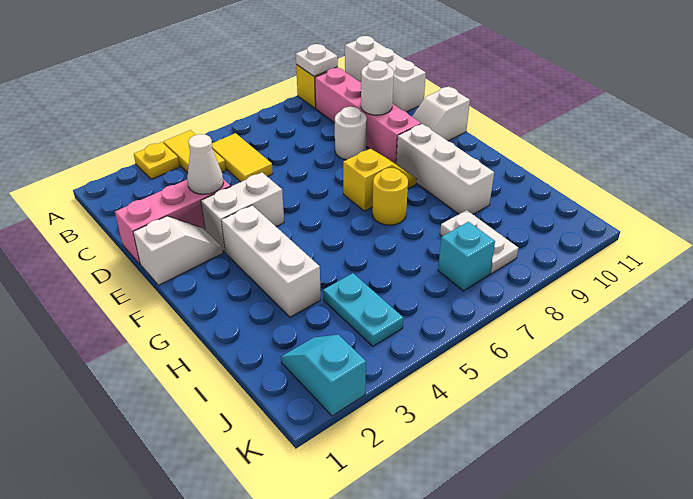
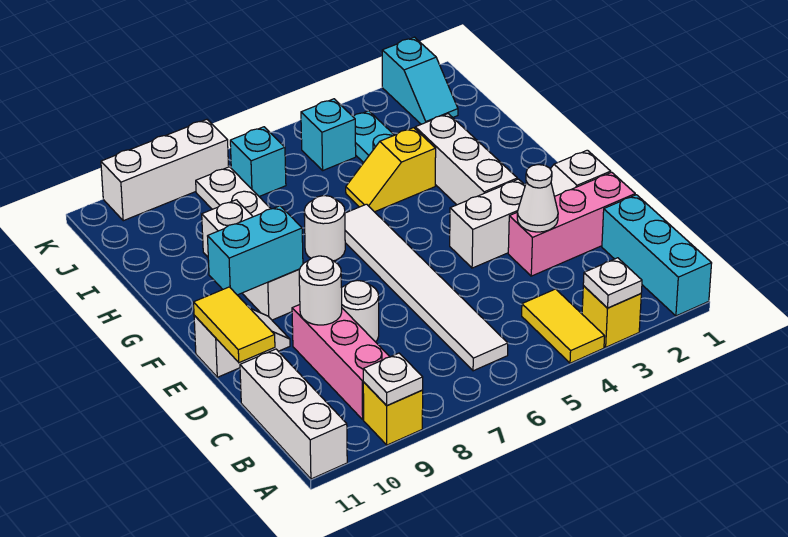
none -> cyan brick A1:C1 level 1
yellow plate A3 level 1 -> yellow brick A3 level 1
none -> white plate A3 level 2
yellow tile B5:C5 level 1 -> yellow tile D11:E11 level 2
none -> white tile B6:G6 level 1
pink brick B9:E9 level 1 -> pink brick B9:D9 level 1
yellow slope F7:F8 level 1 top 7 -> yellow slope H4:H5 level 1 top 4
none -> cyan brick F9:F10 level 2
yellow round brick G7 level 1 -> white round brick G7 level 1
none -> cyan brick J5 level 1
none -> white brick K8:K10 level 1

